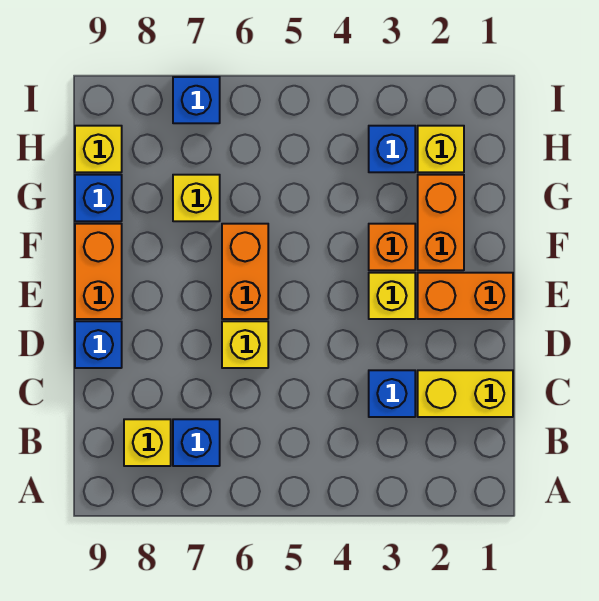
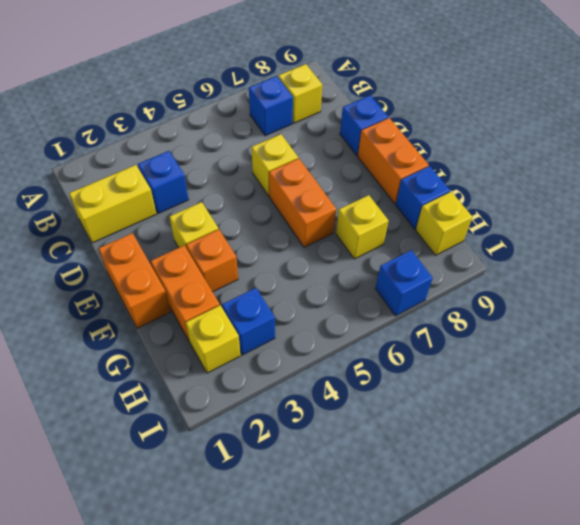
orange brick E1:E2 level 1 -> orange brick E1:F1 level 1

